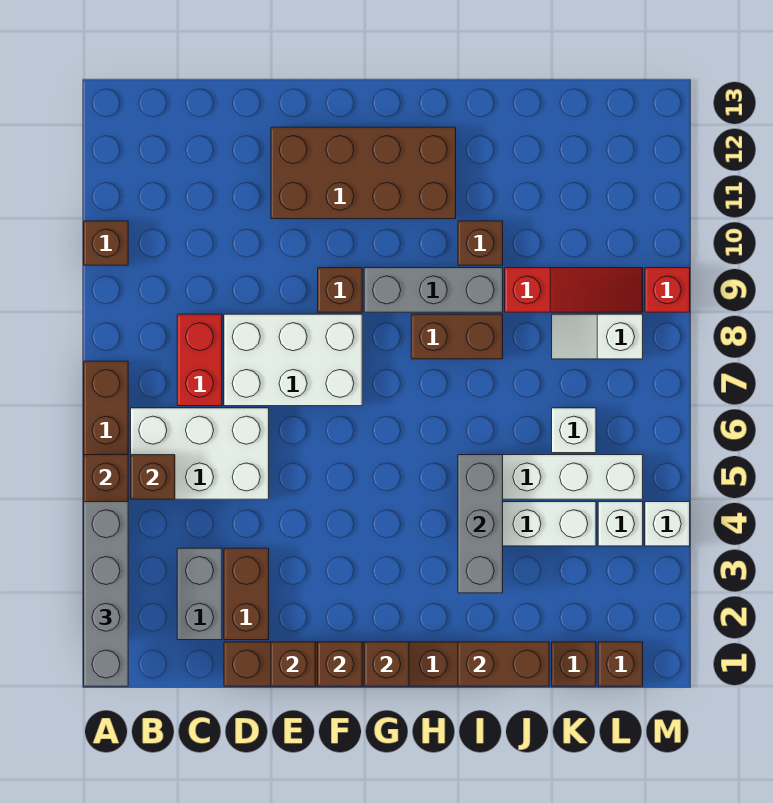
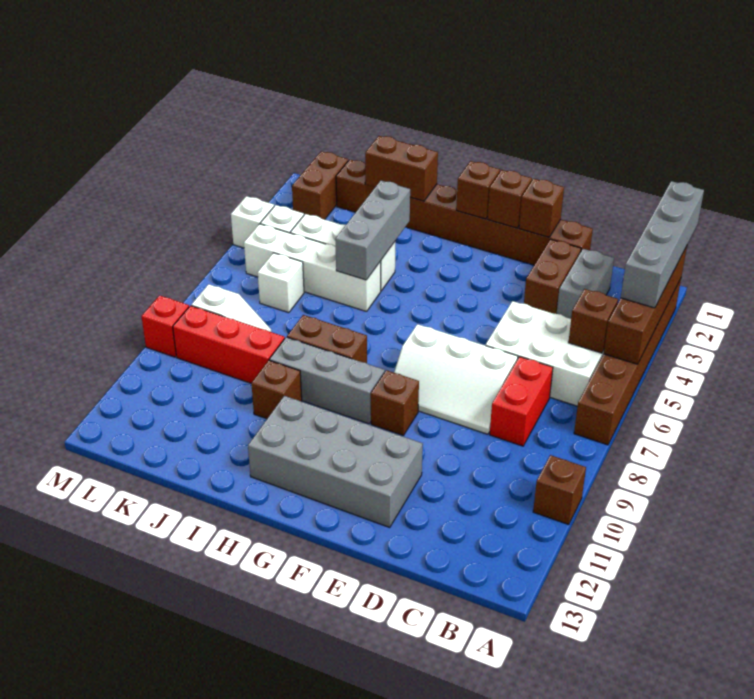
white brick D7:F8 level 1 -> white slope D7:F8 level 1 top 7
brown brick E11:H12 level 1 -> grey brick E11:H12 level 1
red slope J9:L9 level 1 top J -> red brick J9:L9 level 1
brown brick L1 level 1 -> brown brick L1:L2 level 1

